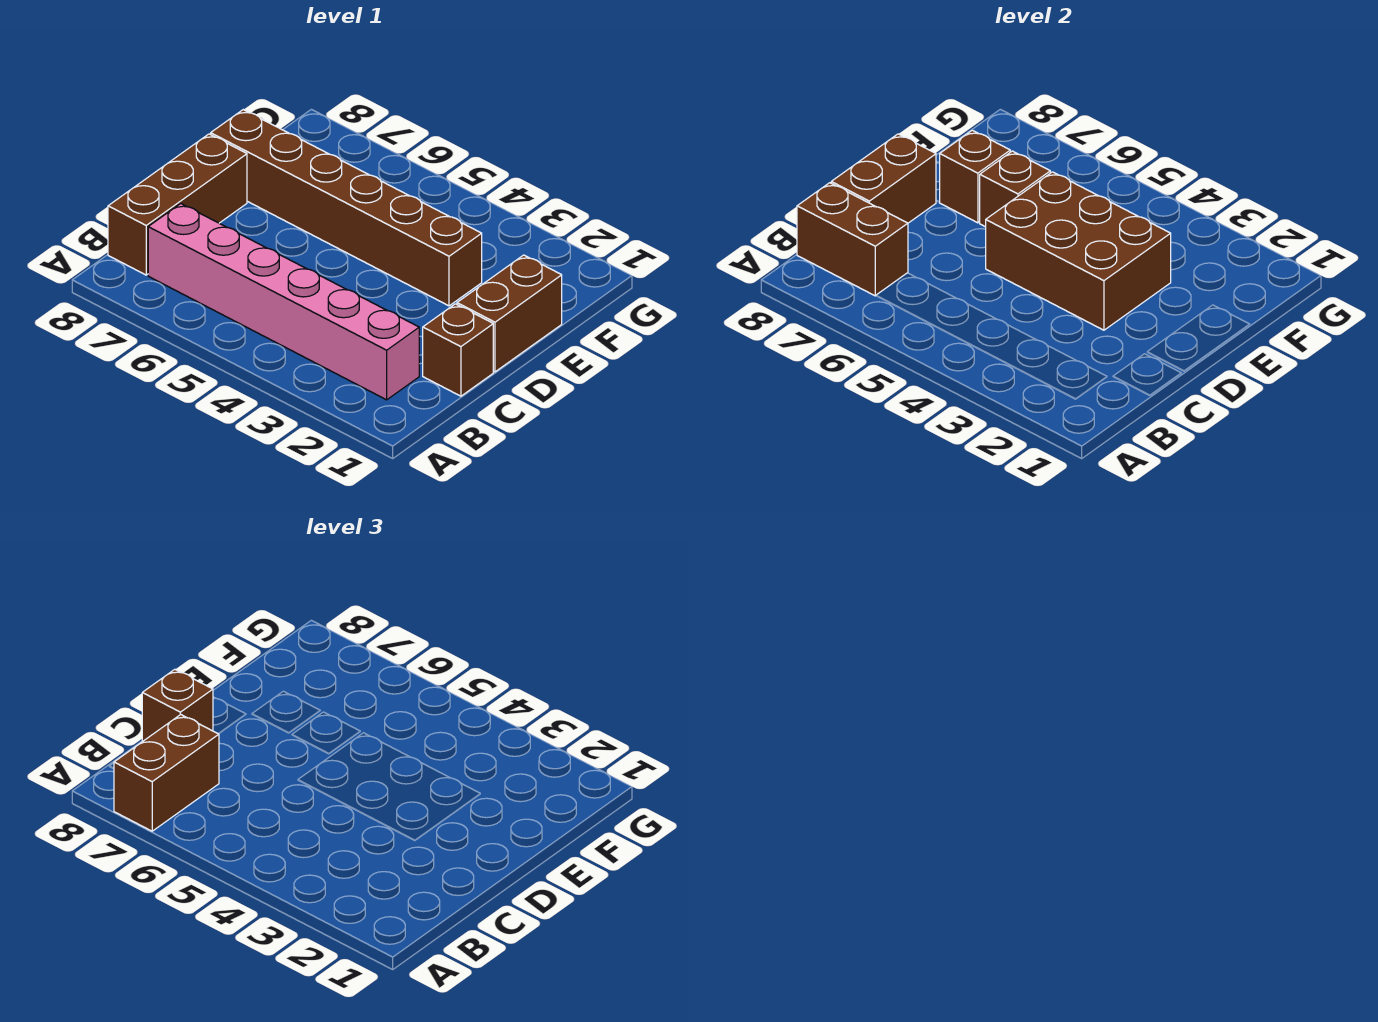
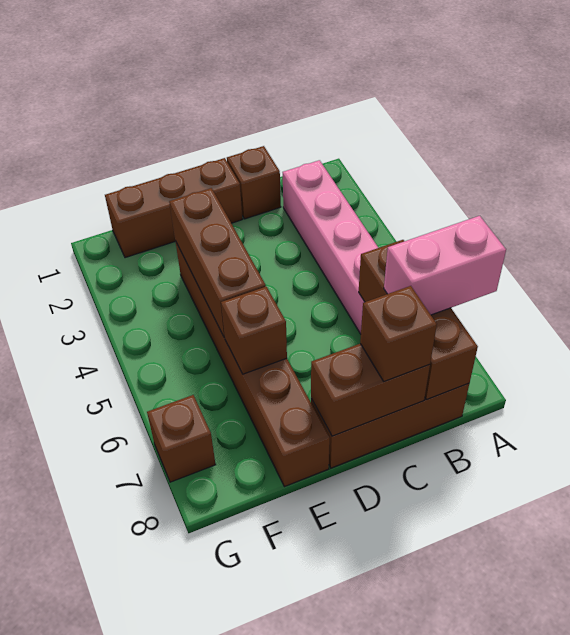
brown brick A7:B7 level 3 -> pink brick A7:B7 level 3
brown brick B7:B8 level 2 -> brown brick B6:B8 level 2
brown brick D1:E1 level 1 -> brown brick D1:F1 level 1
brown brick D3:E5 level 2 -> brown brick E3:E5 level 2
brown brick E7 level 2 -> brown brick G7 level 1

